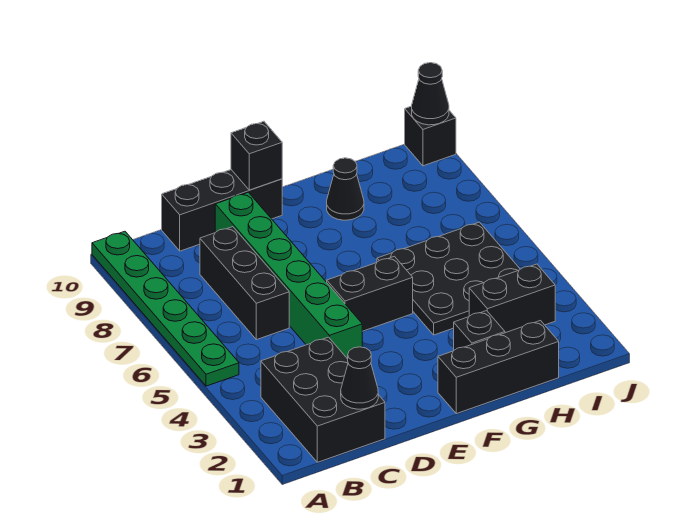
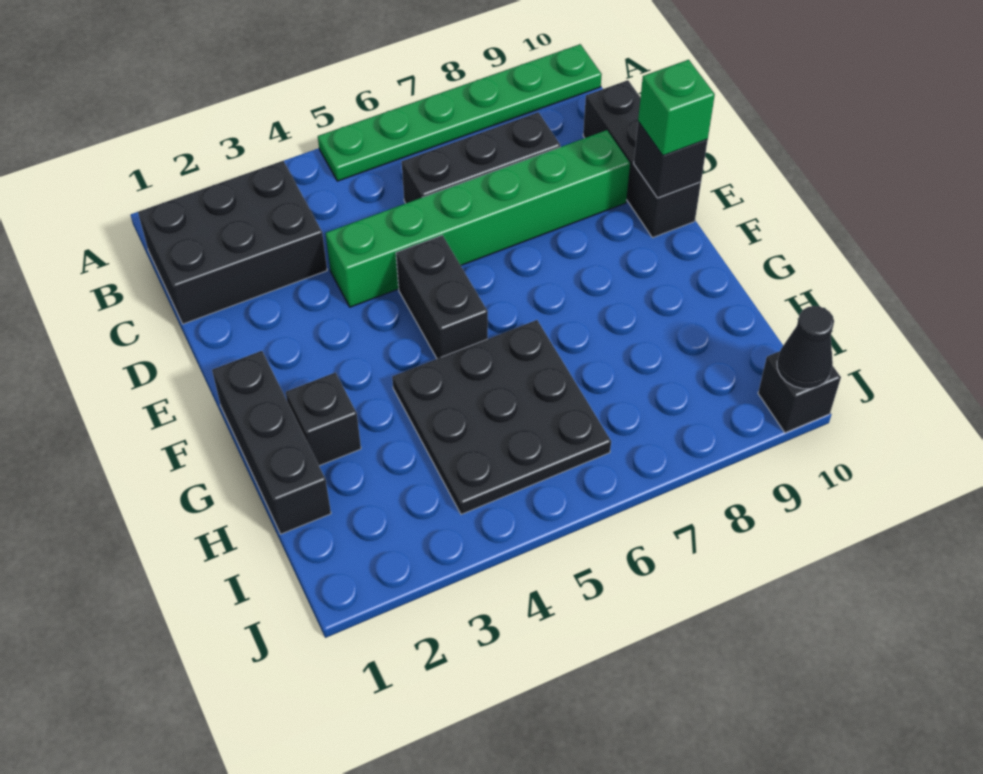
black cone C1 level 2 -> none
none -> green brick E10 level 3
black cone G9 level 1 -> none
black brick H3:I3 level 1 -> none

